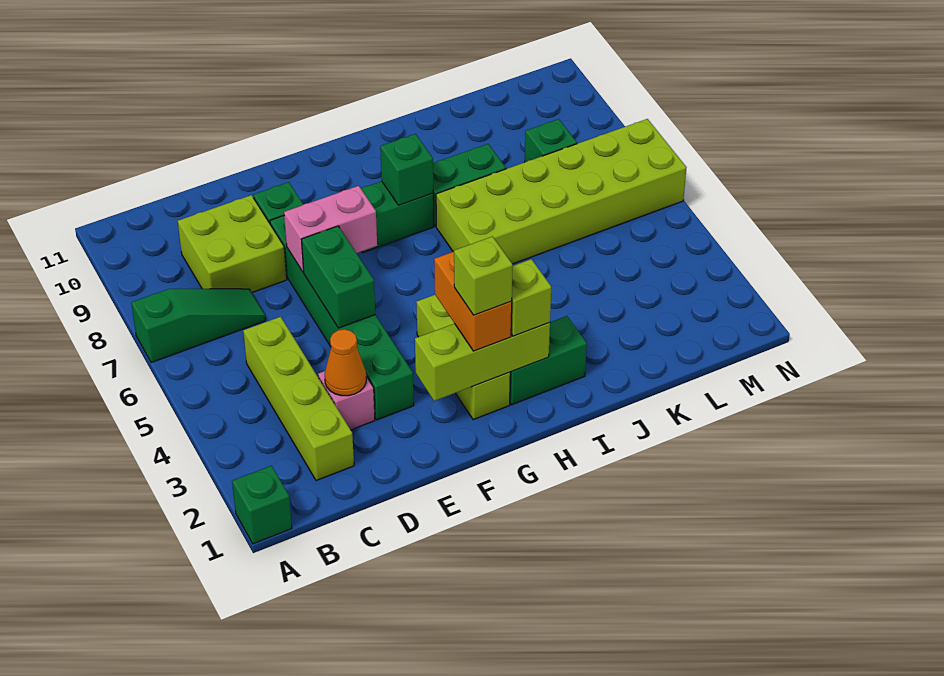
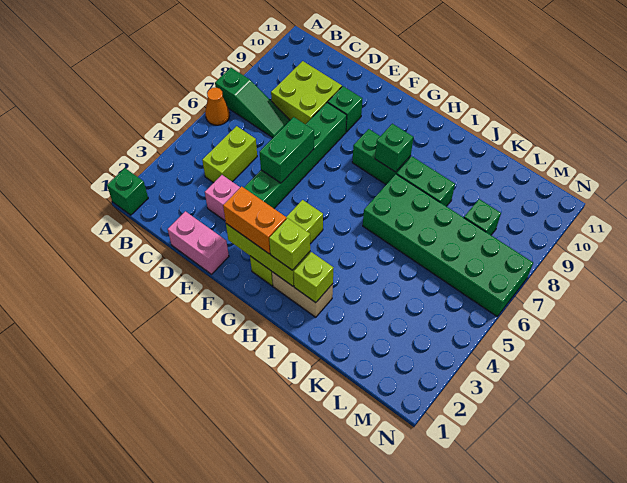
lime brick C2:C5 level 1 -> lime brick C4:C5 level 1
orange cone D3 level 2 -> orange cone A6 level 1
pink brick E7:F7 level 2 -> pink brick D1:E1 level 1
orange brick G2:G3 level 3 -> orange brick F2:G2 level 3
lime brick G2 level 4 -> lime brick I2 level 2
green brick H2:I2 level 1 -> tan brick H2:I2 level 1
lime brick I6:N7 level 1 -> green brick I6:N7 level 1

